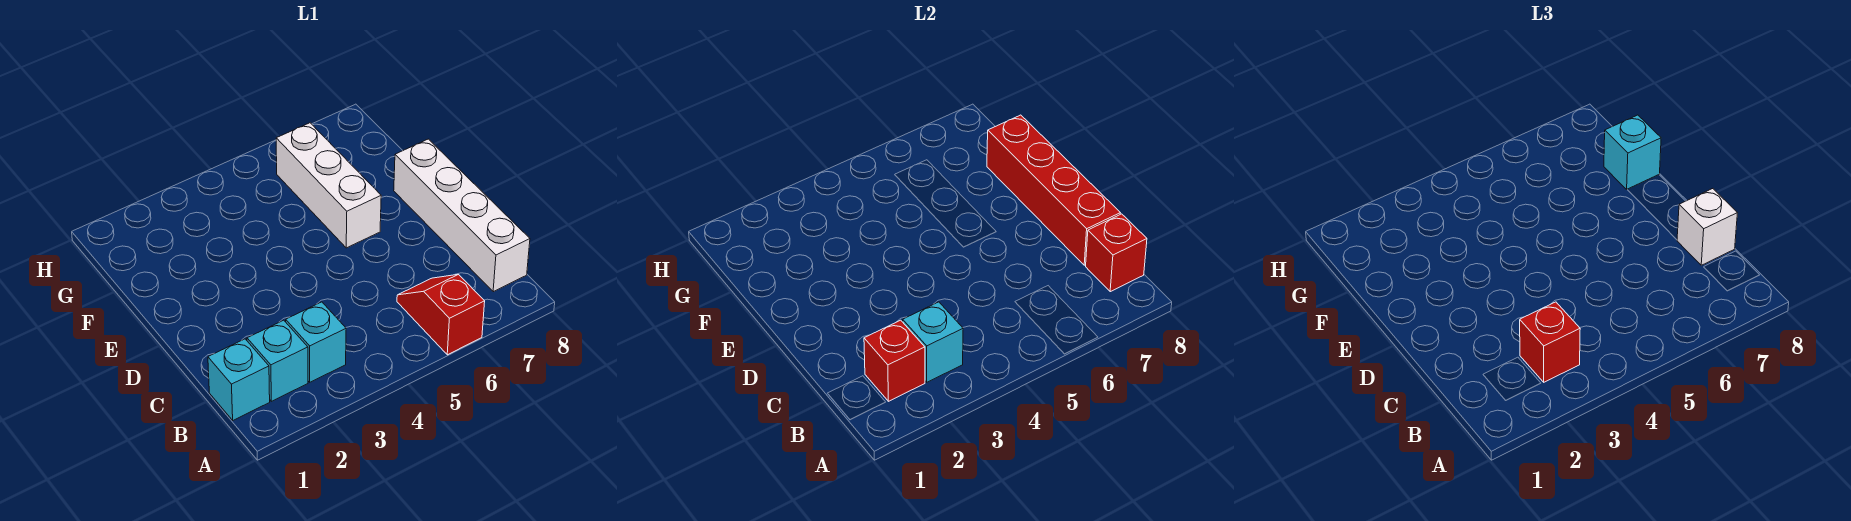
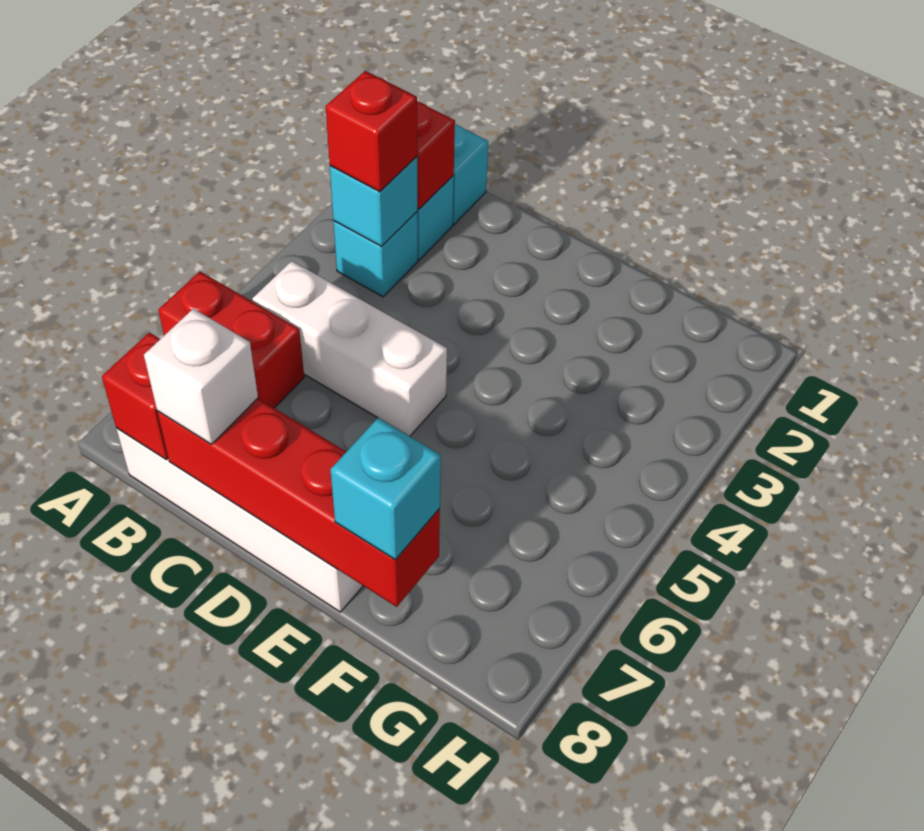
red slope A6:B6 level 1 top A -> red brick A6:B6 level 1
white brick E6:G6 level 1 -> white brick B5:D5 level 1

